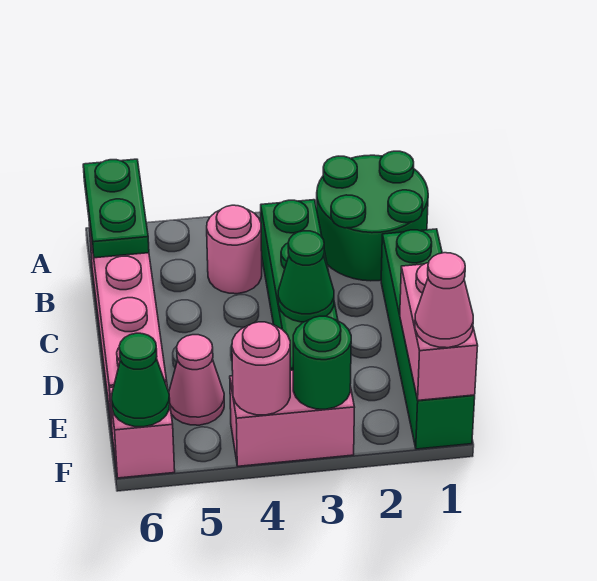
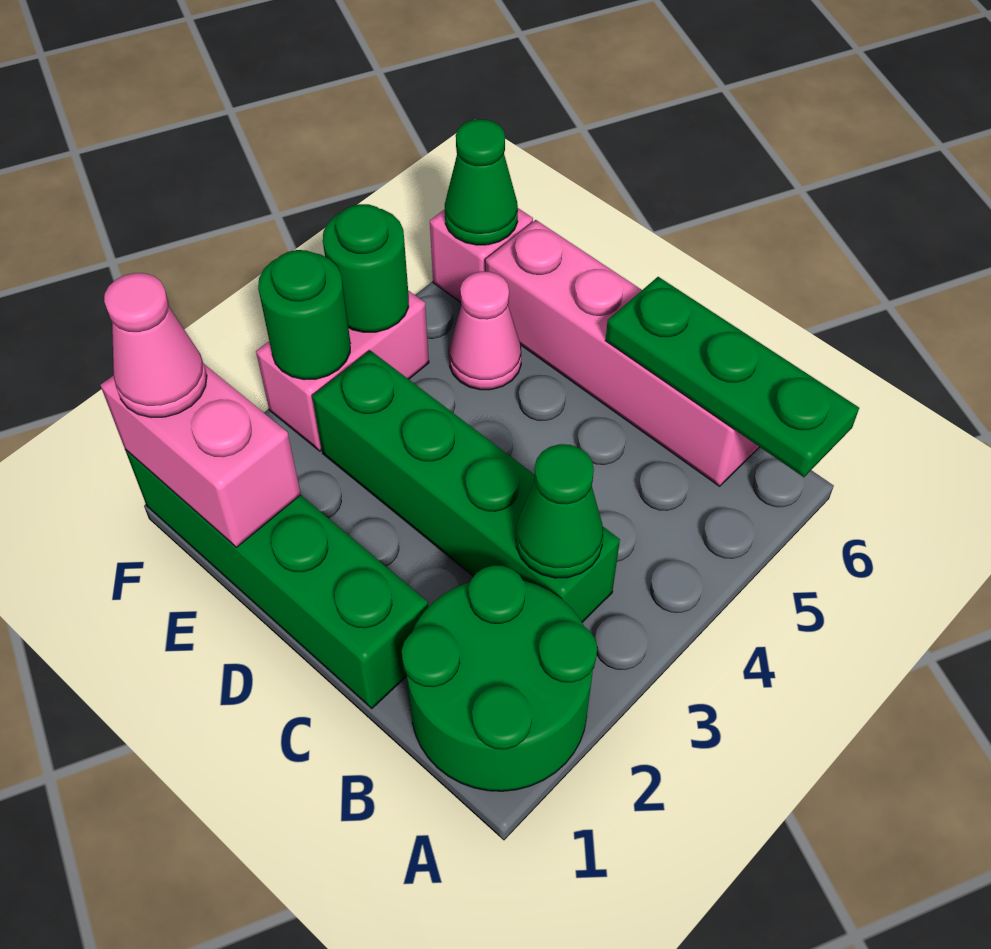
green plate A6:B6 level 2 -> green plate A6:C6 level 2
pink round brick B4 level 1 -> none
green cone D3 level 2 -> green cone B3 level 2
pink round brick F4 level 2 -> green round brick F4 level 2

